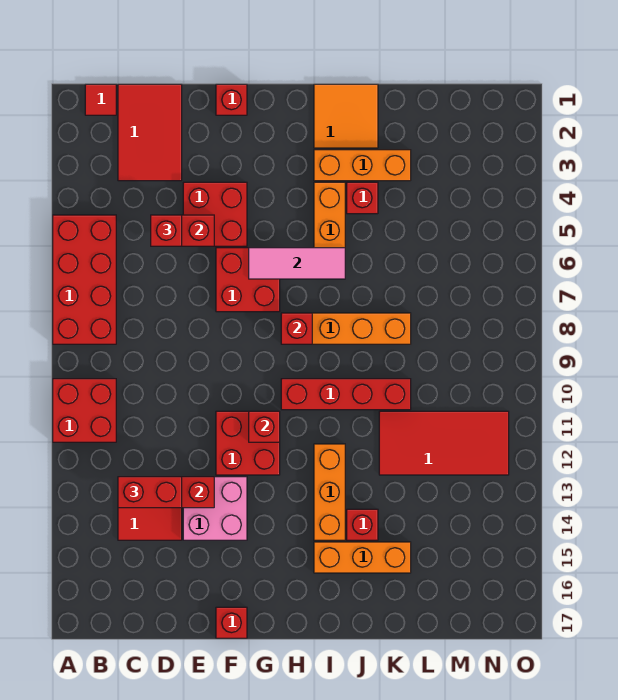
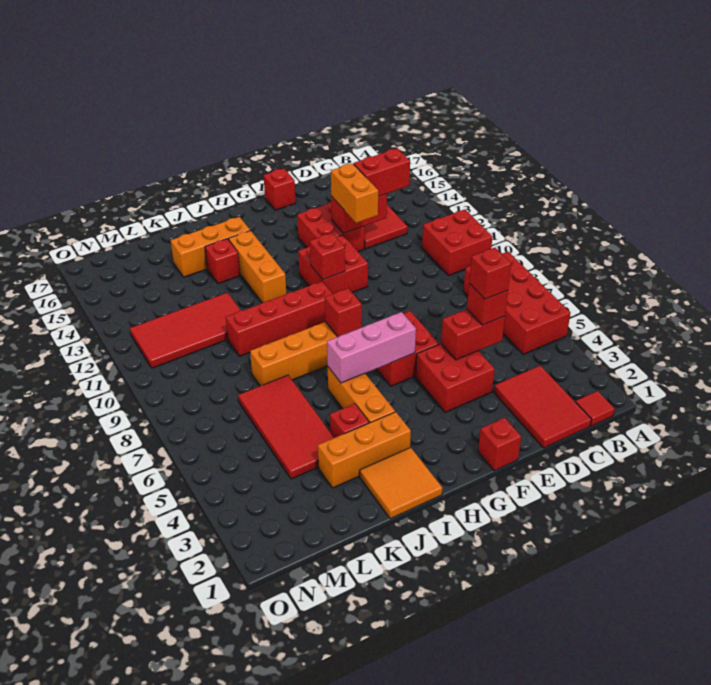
none -> red brick D5 level 4
none -> orange brick E12:E13 level 3
pink brick E13:F14 level 1 -> red brick E13:F14 level 1
pink tile G6:I6 level 2 -> pink brick G6:I6 level 2
none -> red tile K4:L7 level 1

